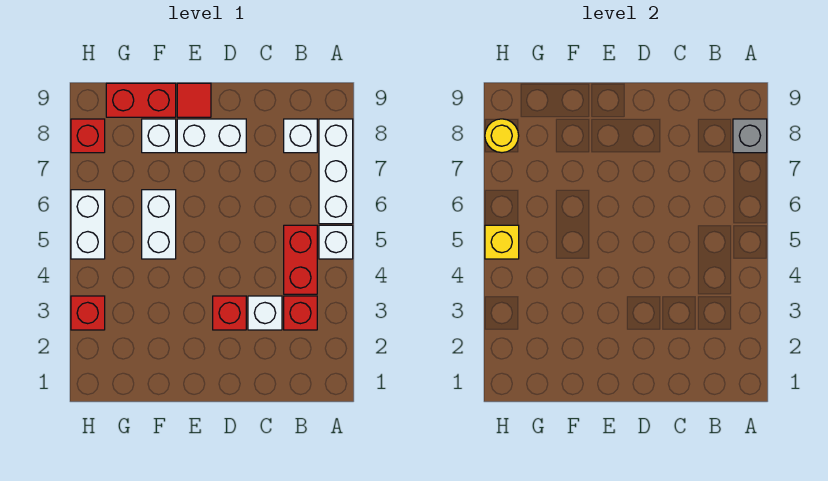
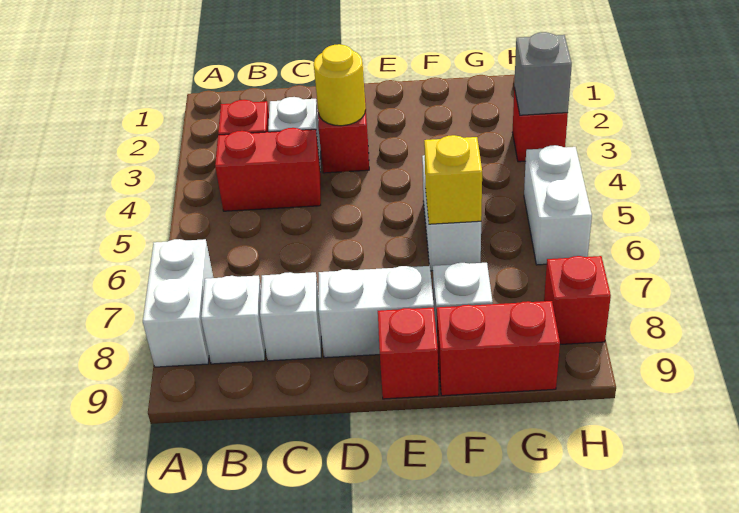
white brick A5 level 1 -> white brick C8 level 1
white brick A6:A8 level 1 -> white brick A7:A8 level 1
grey brick A8 level 2 -> grey brick H3 level 2
red brick B4:B5 level 1 -> red brick B4:C4 level 1
red tile E9 level 1 -> red brick E9 level 1
yellow brick H5 level 2 -> yellow brick F6 level 2
yellow round brick H8 level 2 -> yellow round brick D3 level 2

